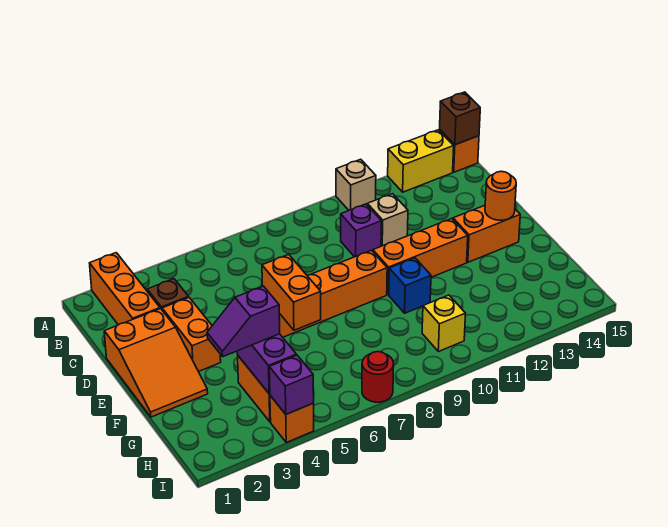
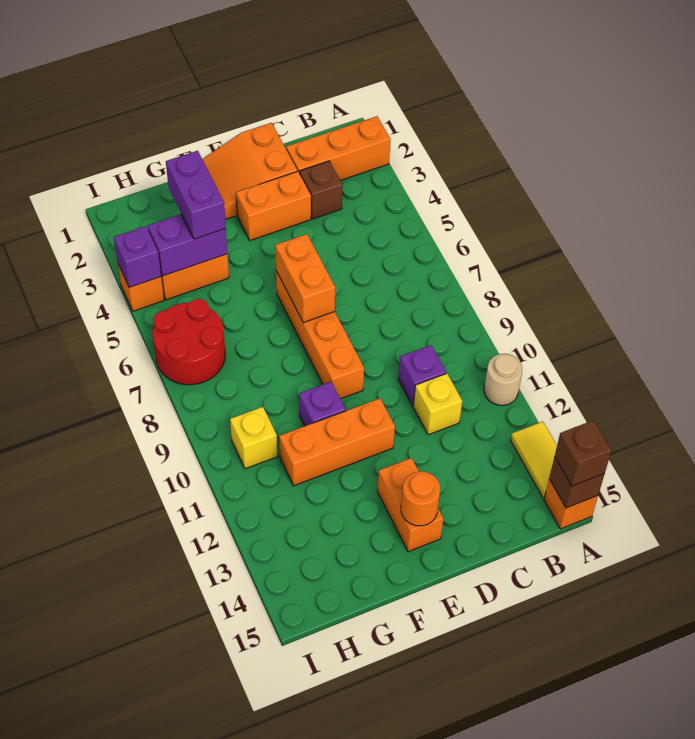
tan brick A11 level 1 -> tan round brick A11 level 1
yellow brick A13:A14 level 1 -> yellow tile A13:A14 level 1
none -> brown brick A15 level 3
tan brick C11 level 1 -> yellow brick C11 level 1
orange brick E6:F6 level 2 -> orange brick E6:E7 level 2
orange brick E10:E12 level 1 -> orange brick E11:G11 level 1
blue brick F10 level 1 -> purple brick F10 level 1
purple slope G3:G4 level 3 top 4 -> purple brick G3:G4 level 3
red round brick I7 level 1 -> red round brick H6:I7 level 1

